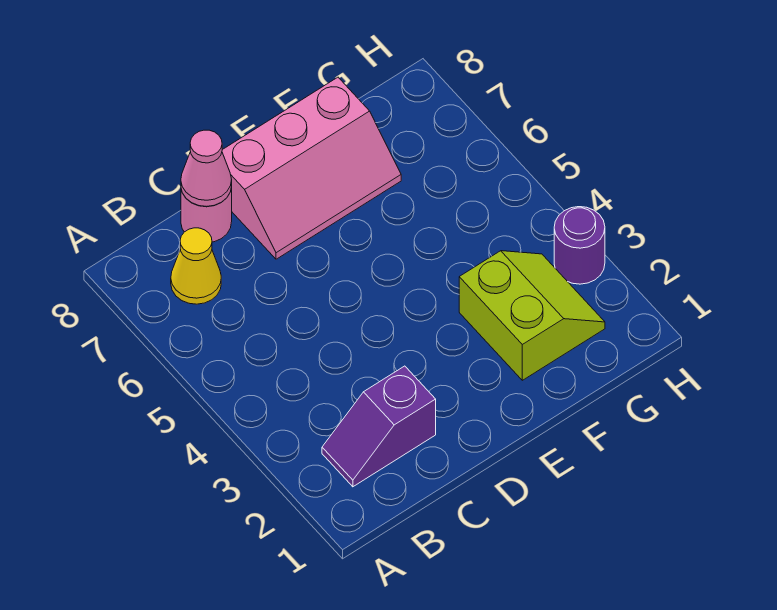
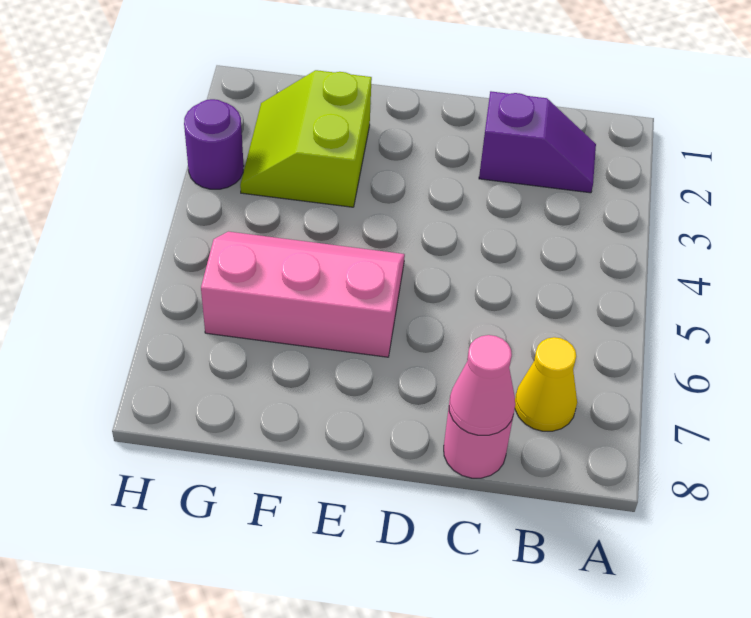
pink slope D7:F8 level 1 top 8 -> pink slope E5:G6 level 1 top 6

